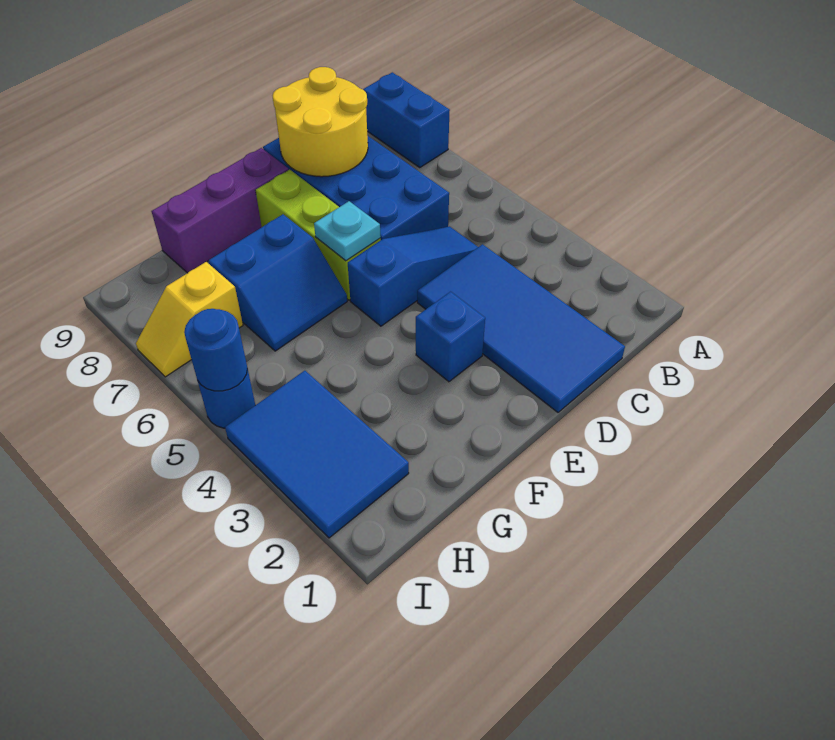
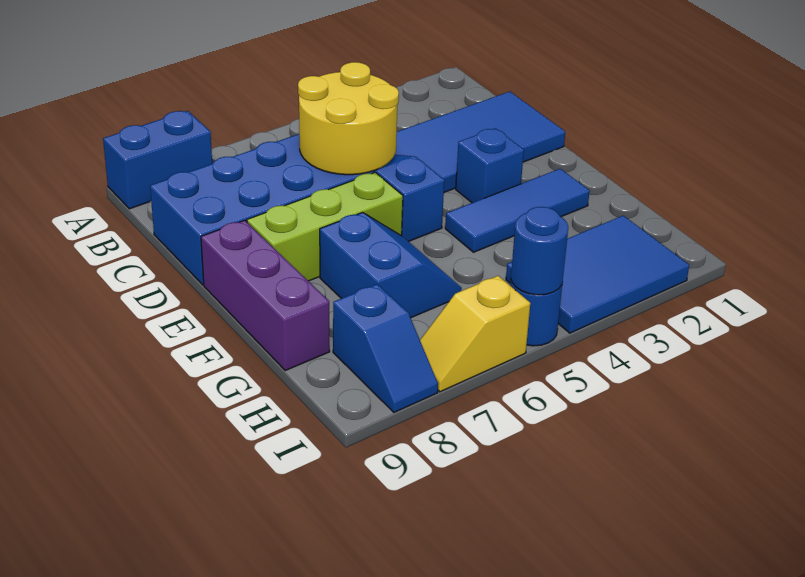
yellow round brick C8:D9 level 2 -> yellow round brick C5:D6 level 2
cyan plate E6 level 2 -> none
none -> blue tile F2:F4 level 1
yellow slope H7:I7 level 1 top H -> yellow slope I6:I7 level 1 top 6
none -> blue slope H8:I8 level 1 top H

